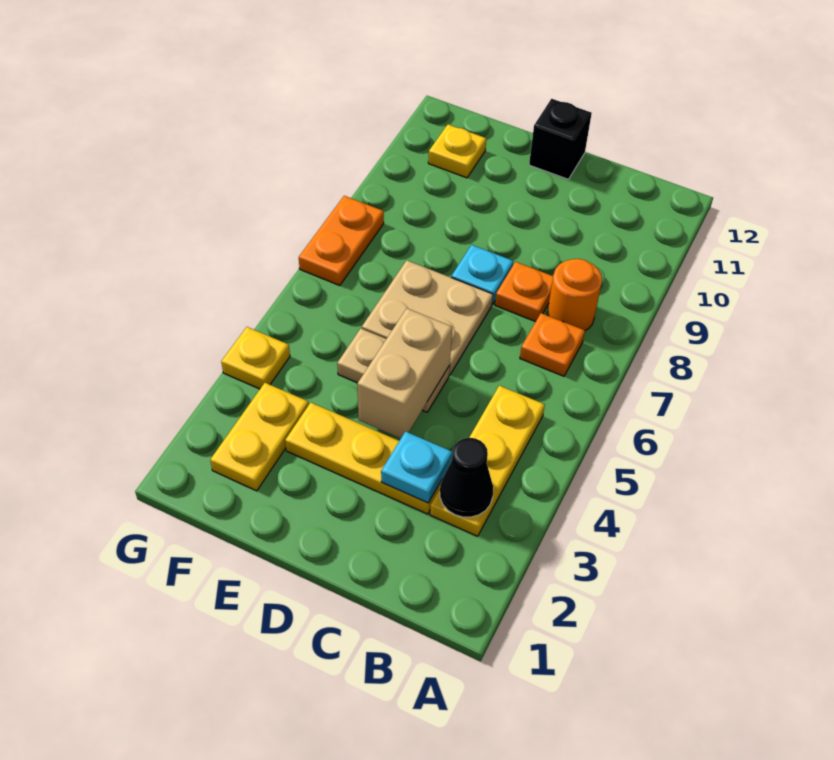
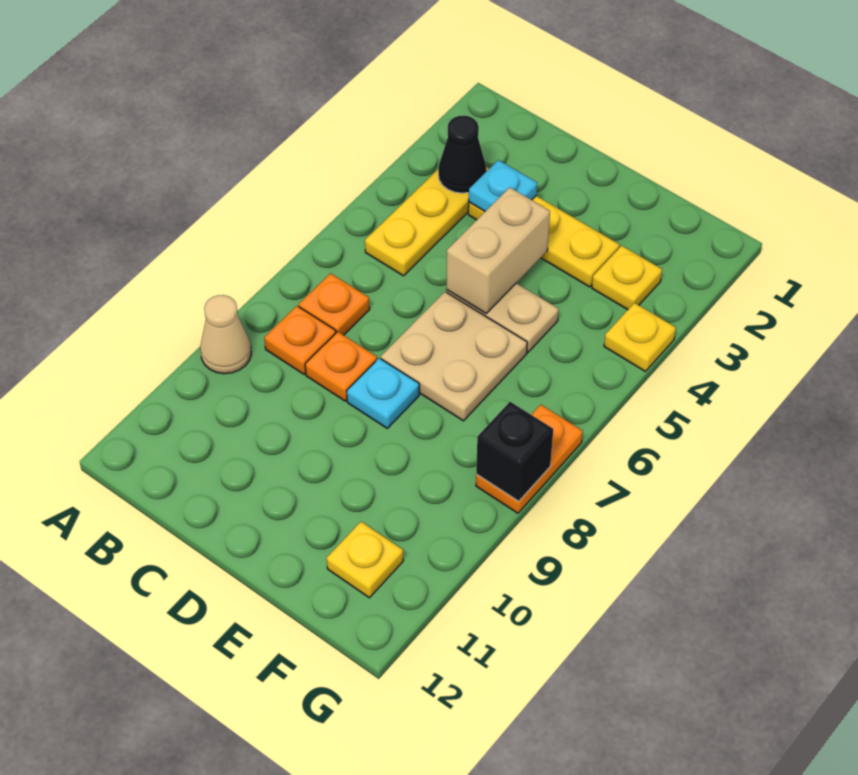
none -> tan cone A9 level 1
orange round brick B8 level 1 -> orange plate B8 level 1
black brick D12 level 1 -> black brick G8 level 2
yellow plate F2:F3 level 1 -> yellow plate F3 level 1

